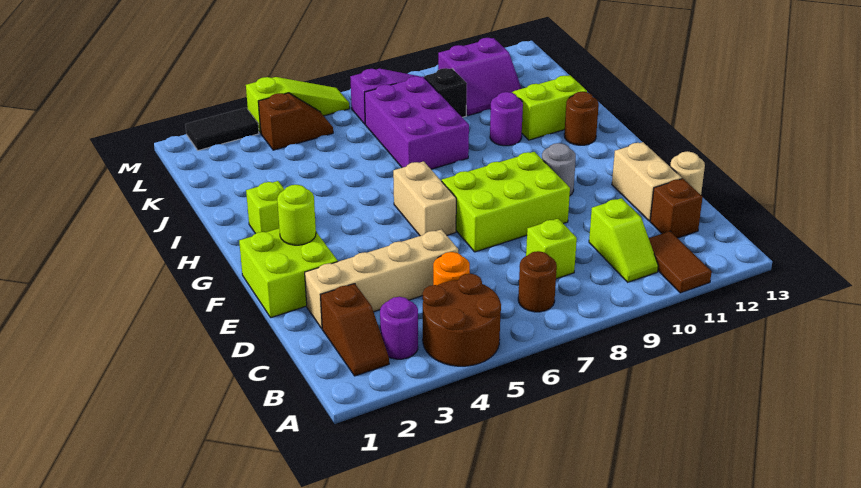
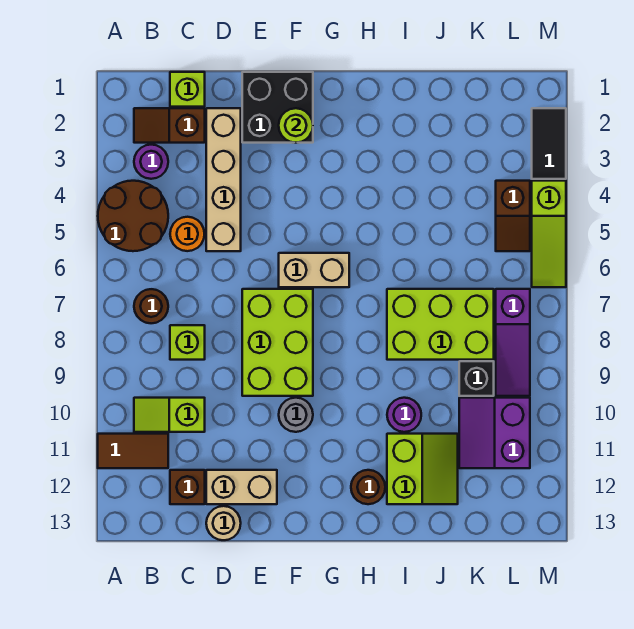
lime brick E1:F2 level 1 -> black brick E1:F2 level 1
lime brick H2 level 1 -> lime brick C1 level 1
purple brick I7:K8 level 1 -> lime brick I7:K8 level 1

